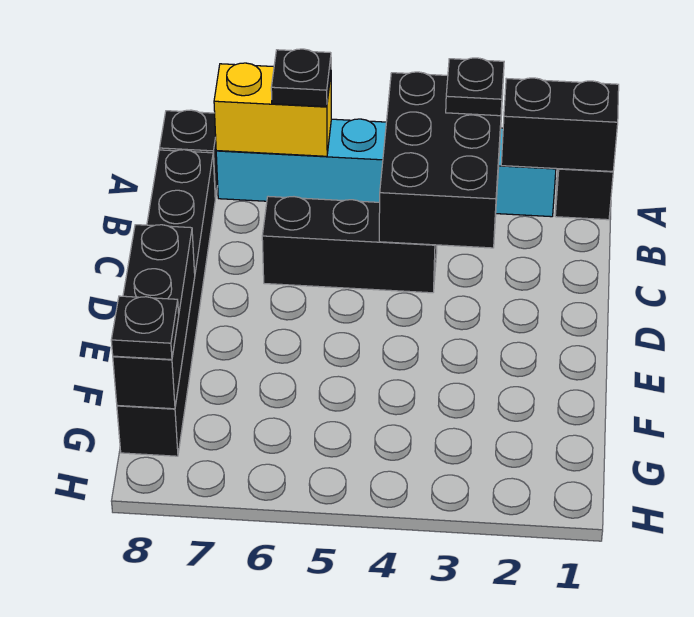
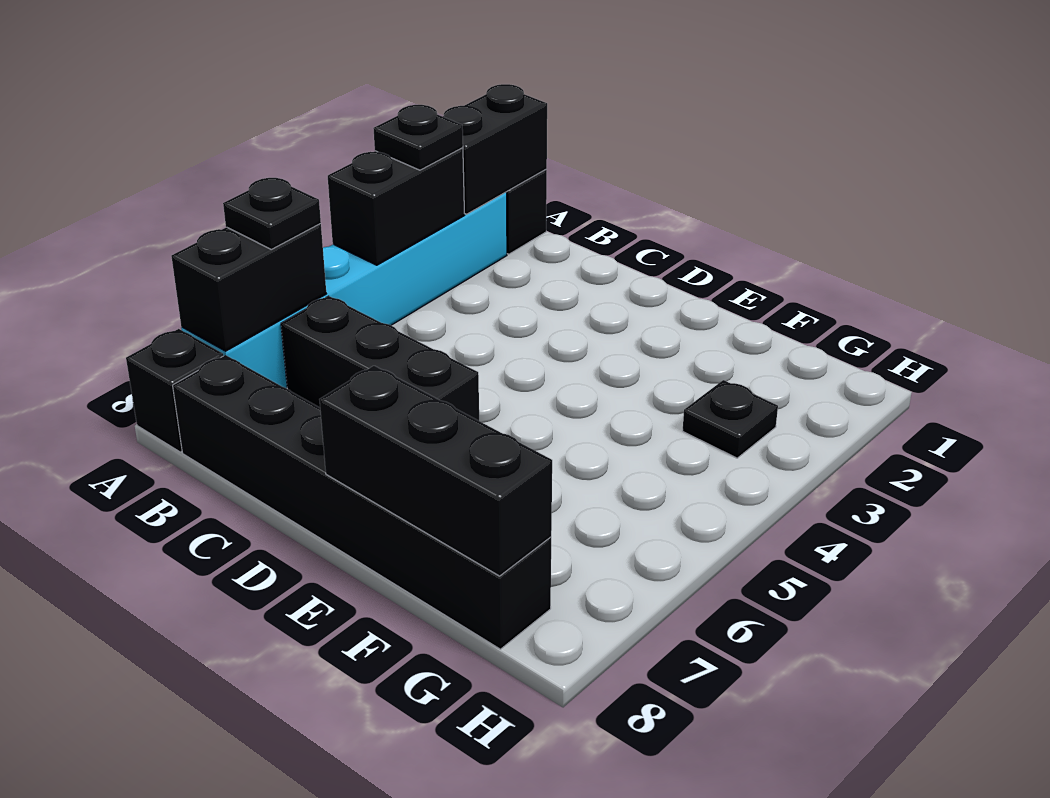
black brick A3:C4 level 2 -> black brick A3:A4 level 2
yellow brick A6:A7 level 2 -> black brick A6:A7 level 2
black brick C4:C6 level 1 -> black brick B6:D6 level 1
black plate G8 level 3 -> black plate G3 level 1

